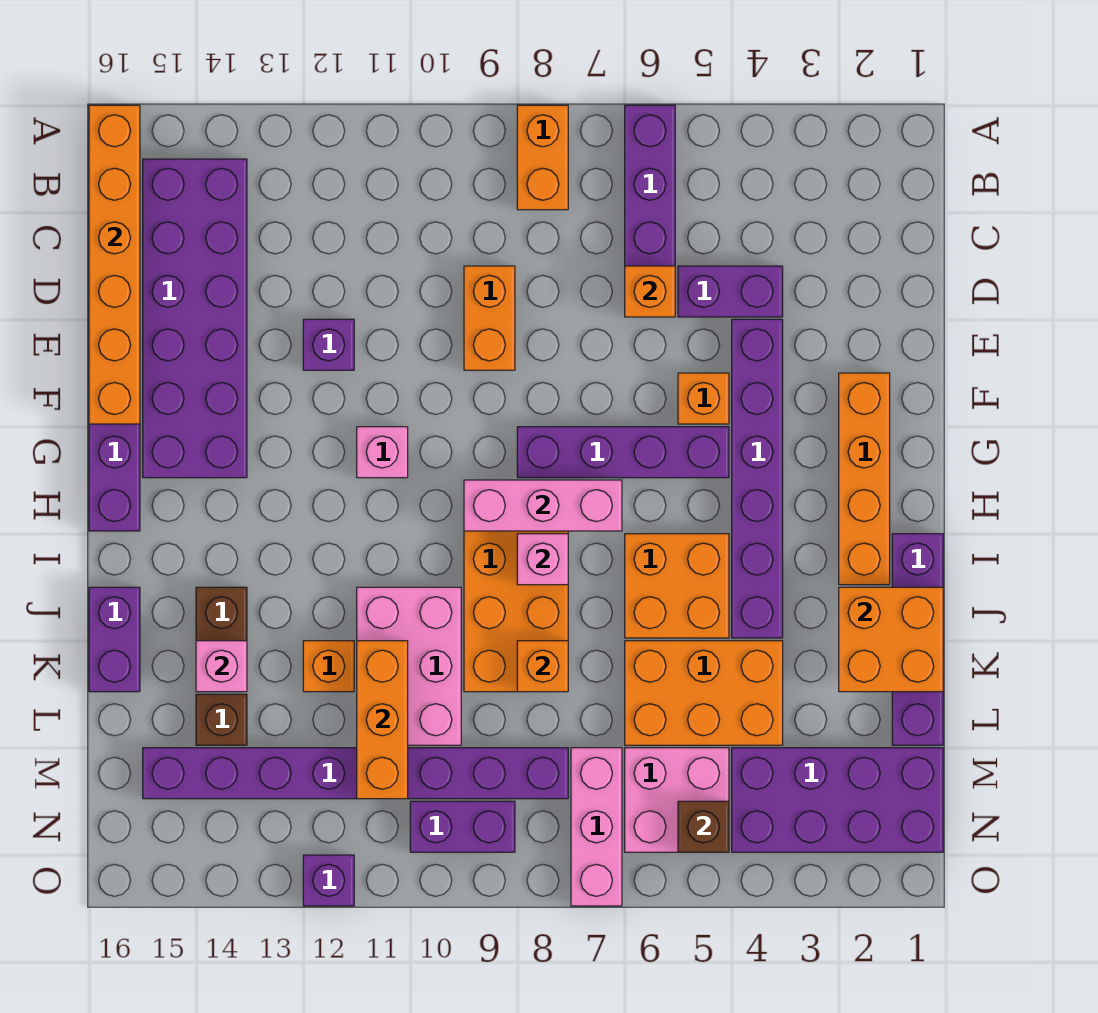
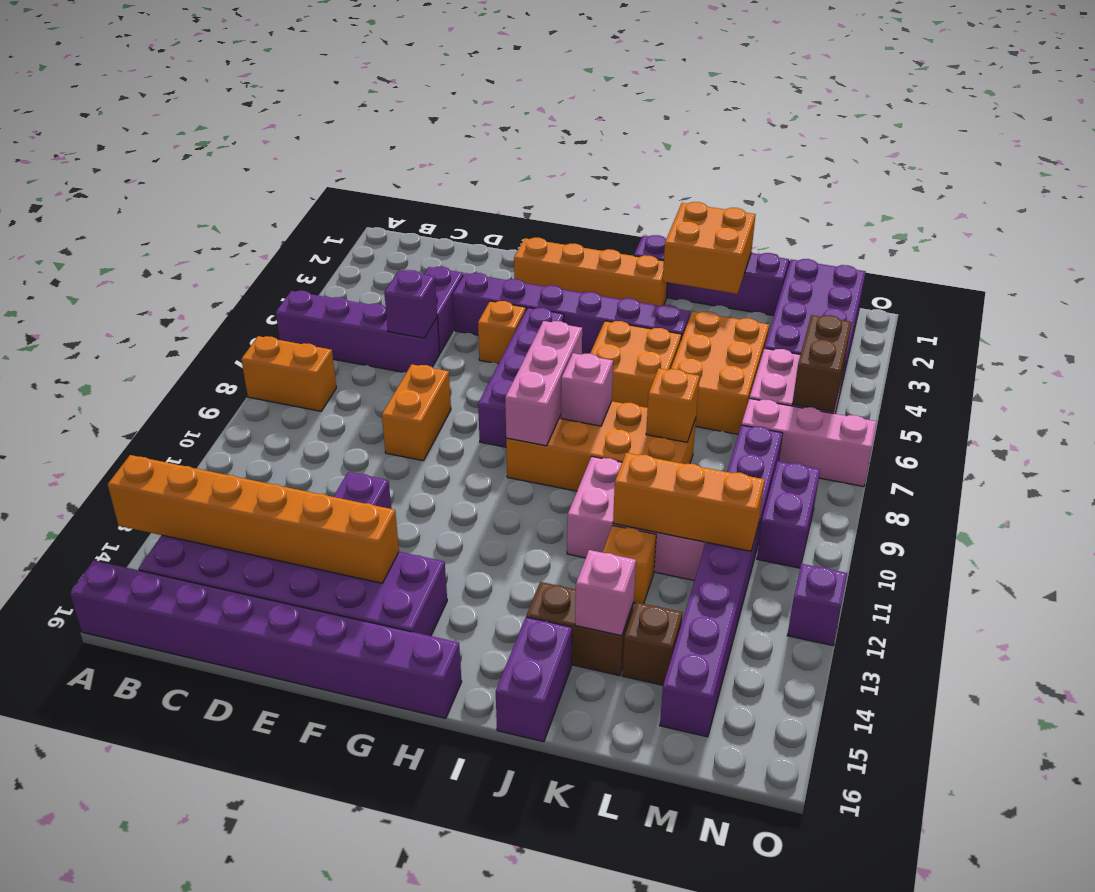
orange brick A16:F16 level 2 -> orange brick A14:F14 level 2
orange brick D6 level 2 -> purple brick D6 level 2
orange brick D9:E9 level 1 -> orange brick E8:E9 level 1
pink brick G11 level 1 -> none
purple brick J16:K16 level 1 -> purple brick J15:J16 level 1
brown brick N5 level 2 -> brown brick N5:N6 level 2

